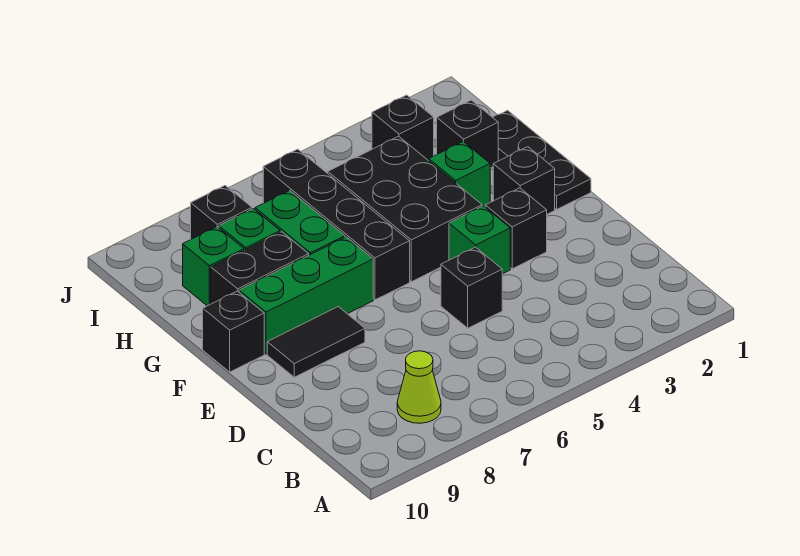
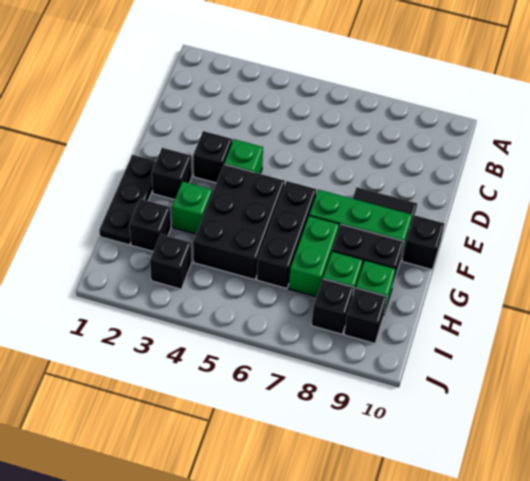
lime cone B8 level 1 -> none
black brick D5 level 1 -> black brick I9 level 1
black brick F6:I6 level 1 -> black brick F6:H6 level 1

